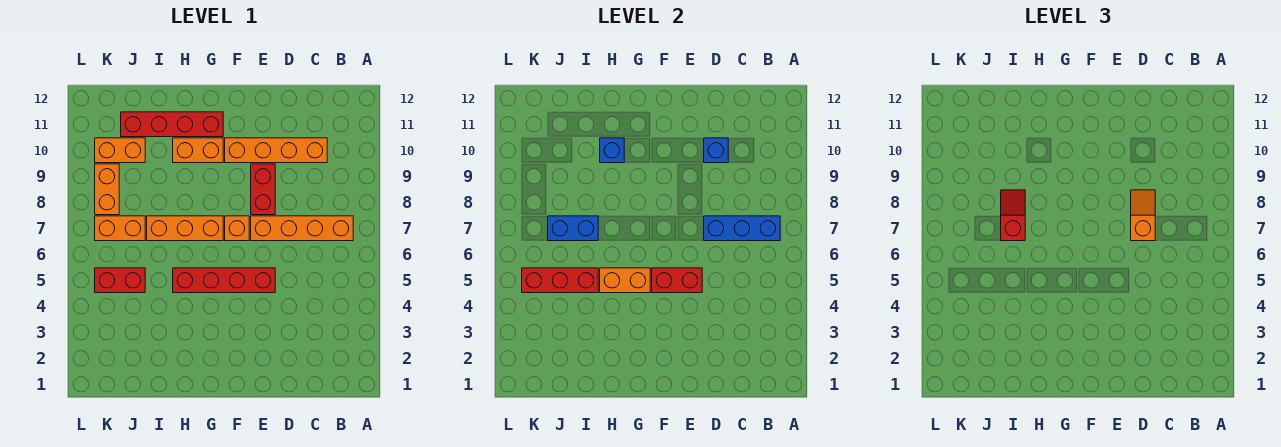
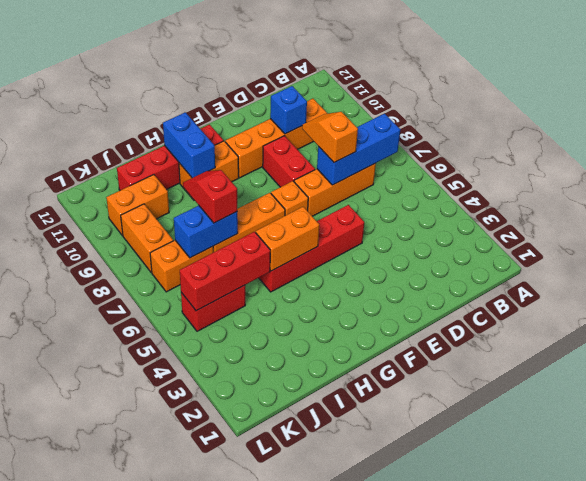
orange brick B7:E7 level 1 -> orange brick C7:E7 level 1
red brick E5:F5 level 2 -> none
blue brick H10 level 2 -> blue brick H10:H11 level 2

